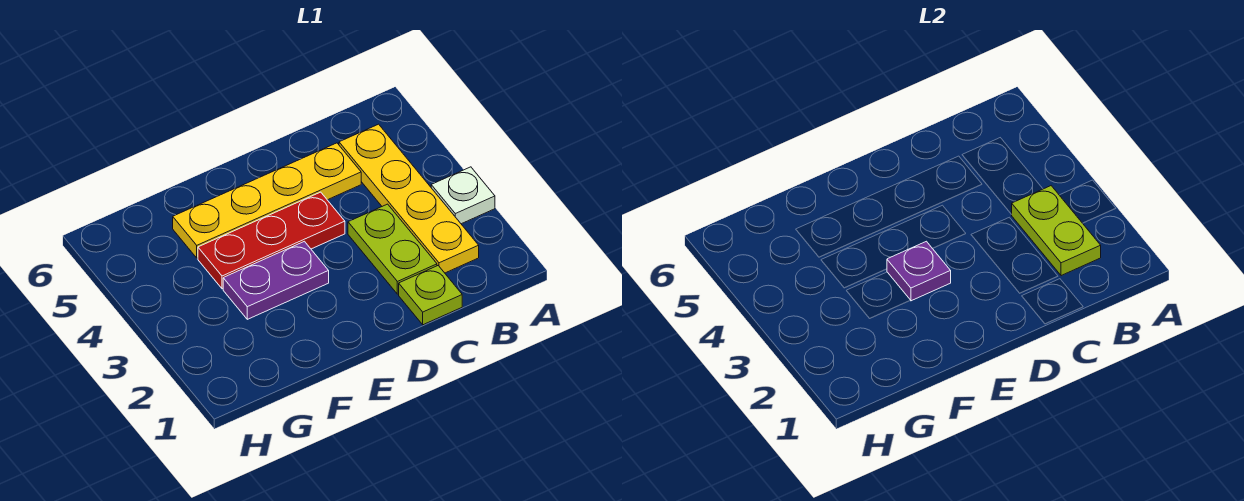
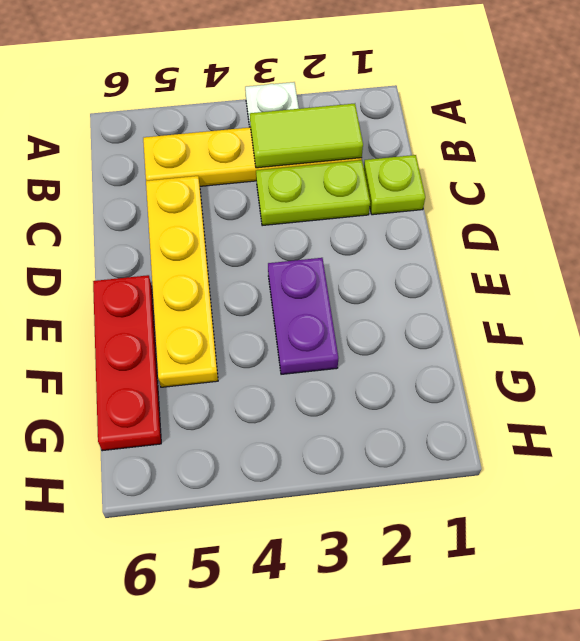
lime plate B2:B3 level 2 -> lime tile B2:B3 level 2
red plate D4:F4 level 1 -> red plate E6:G6 level 1
purple plate E3 level 2 -> none

